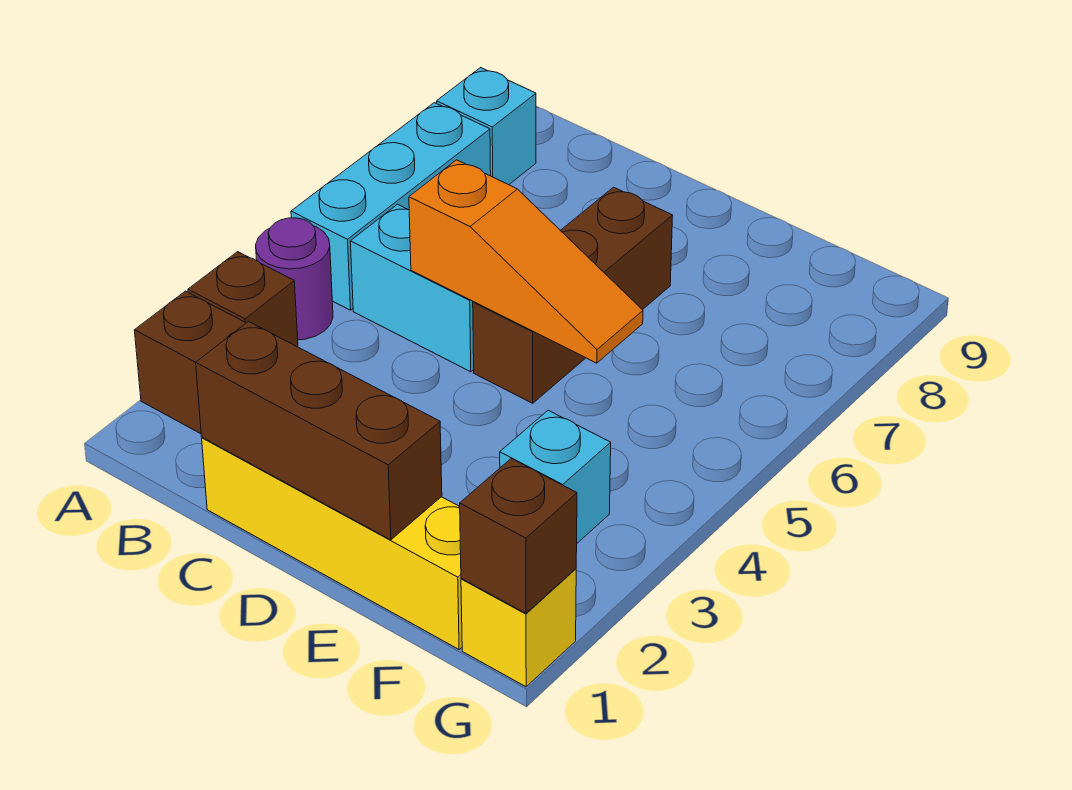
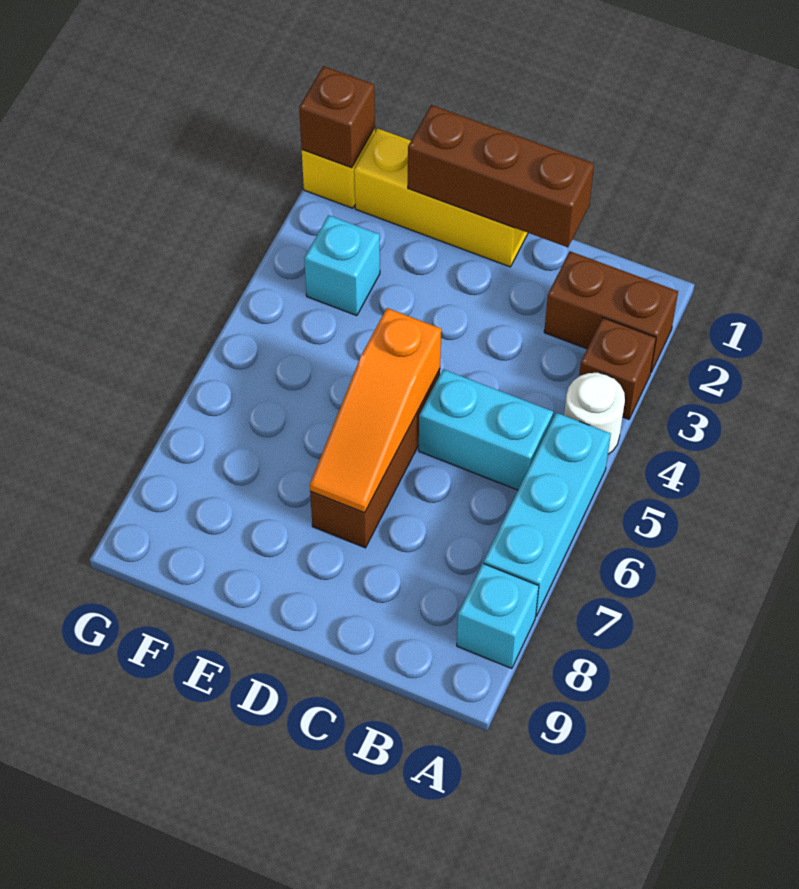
purple round brick A4 level 1 -> white round brick A4 level 1
yellow brick C1:F1 level 1 -> yellow brick D1:F1 level 1
orange slope C5:E5 level 2 top C -> orange slope D5:D7 level 2 top 5

